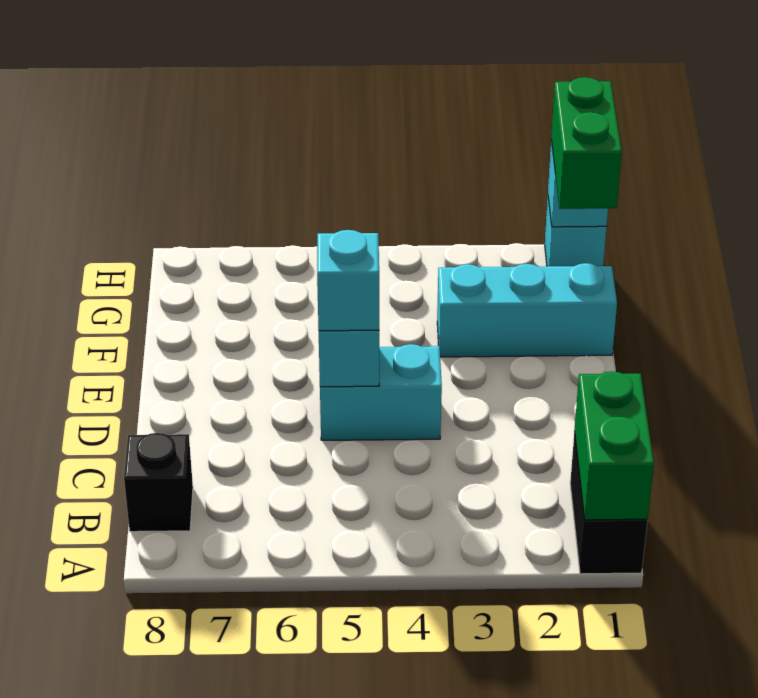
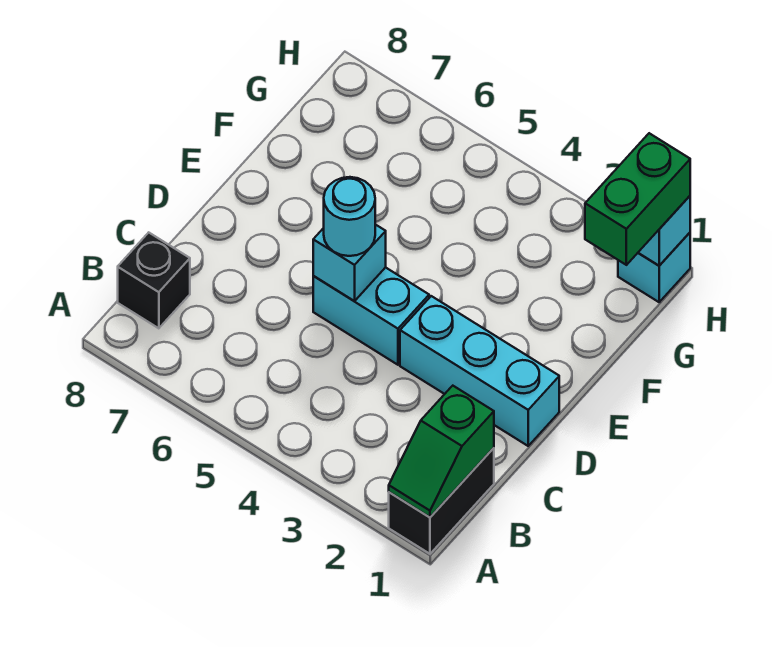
green brick A1:B1 level 2 -> green slope A1:B1 level 2 top B
cyan brick D5 level 3 -> cyan round brick D5 level 3
cyan brick F1:F3 level 1 -> cyan brick D1:D3 level 1

